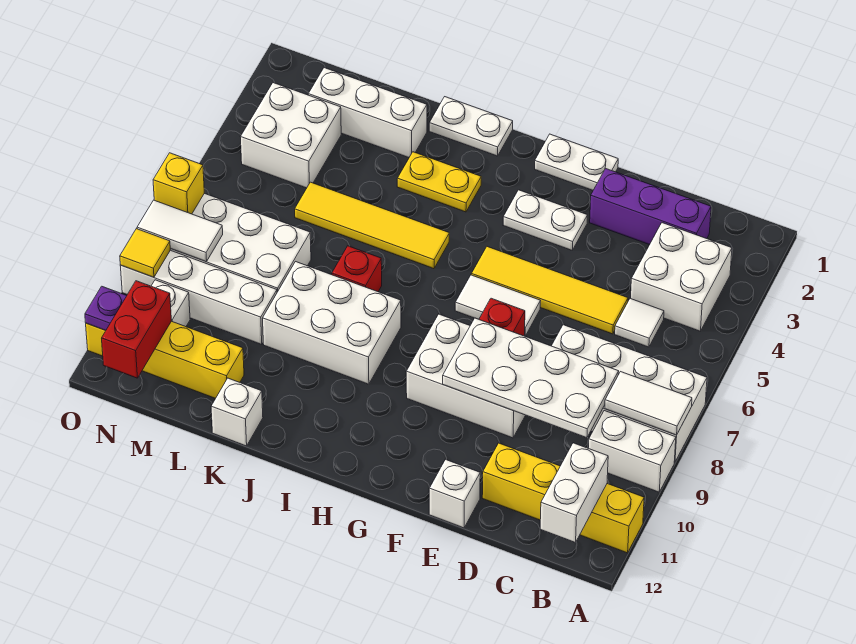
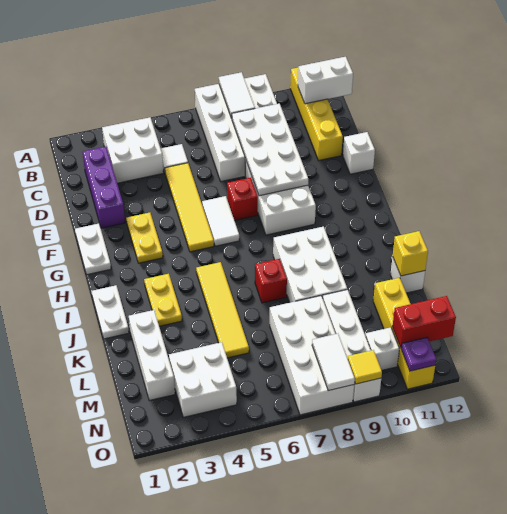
white plate F3:G3 level 1 -> yellow plate F3:G3 level 1
yellow brick O7 level 2 -> yellow brick K12 level 2

